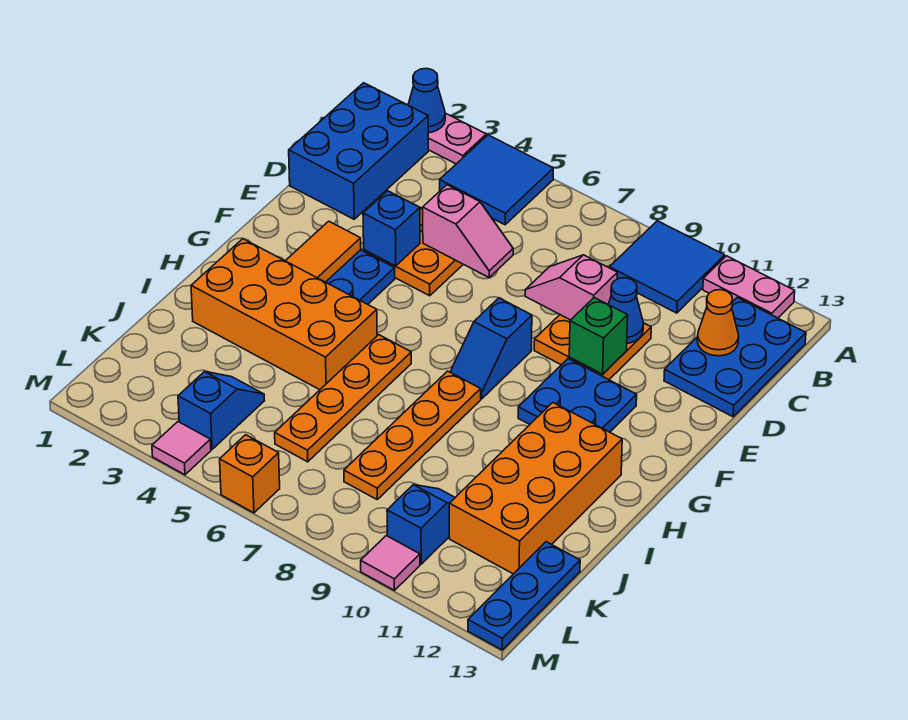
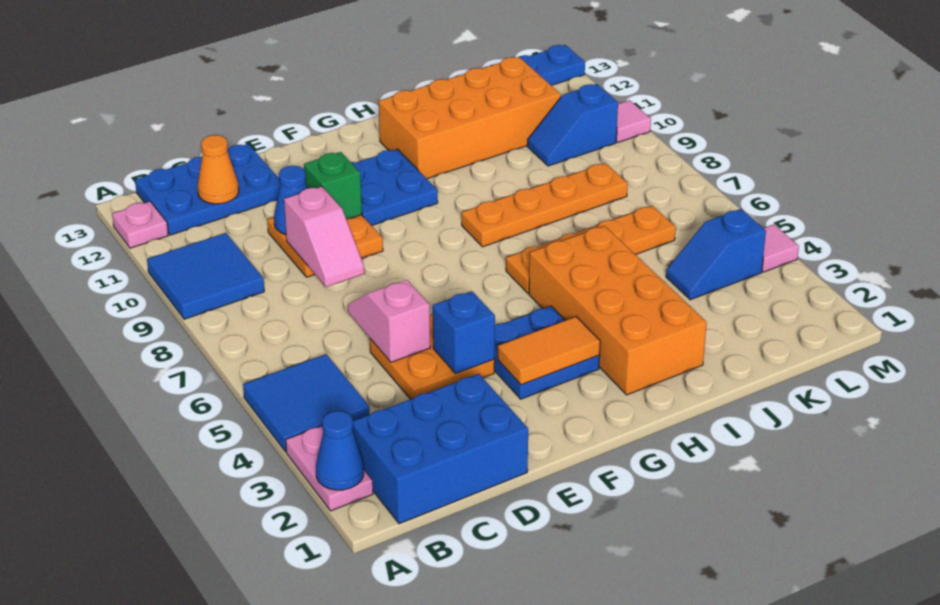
pink plate A11:A12 level 1 -> pink plate A12 level 1
blue slope F8:G8 level 1 top F -> none
orange brick M6 level 1 -> none

